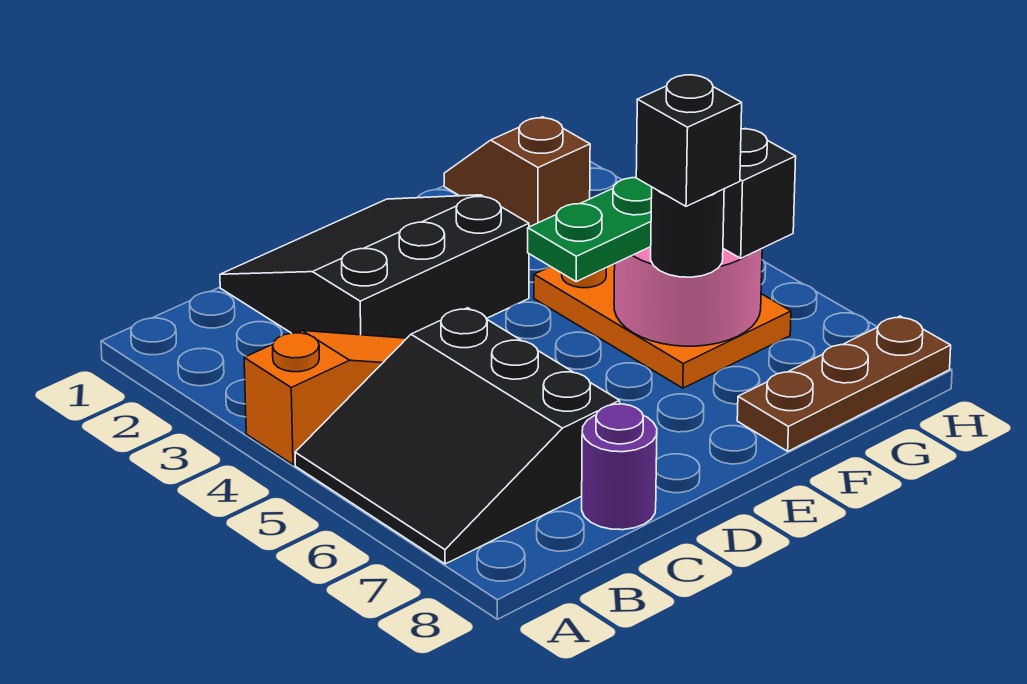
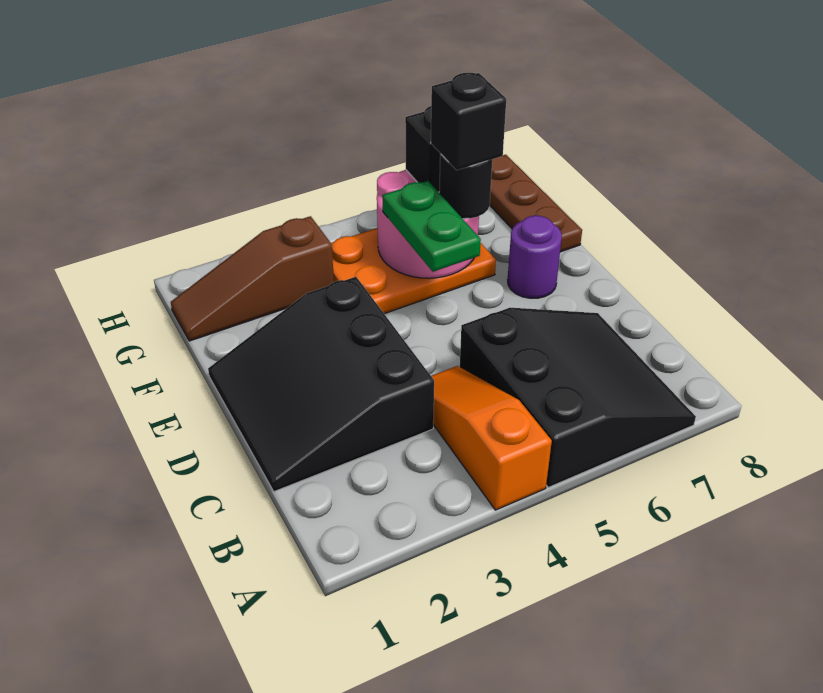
black slope A5:C7 level 1 top C -> black slope A5:C7 level 1 top 5
purple round brick C8 level 1 -> purple round brick E7 level 1
brown slope G1:G2 level 1 top 2 -> brown slope G1:G3 level 1 top 3

